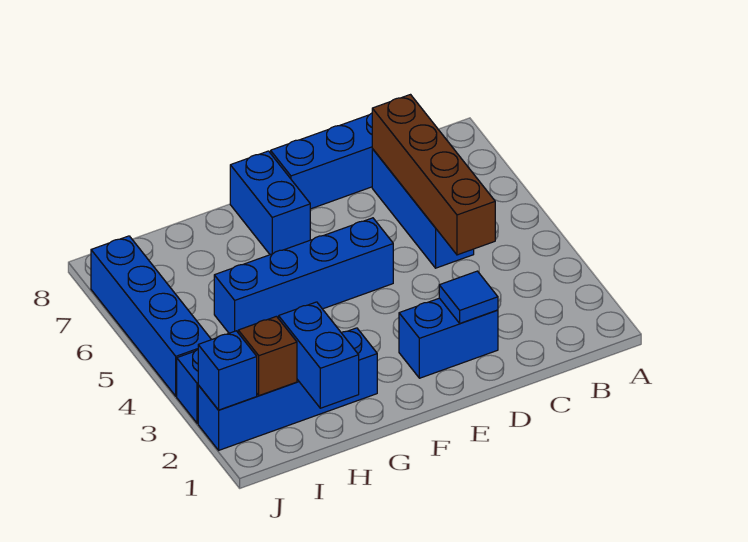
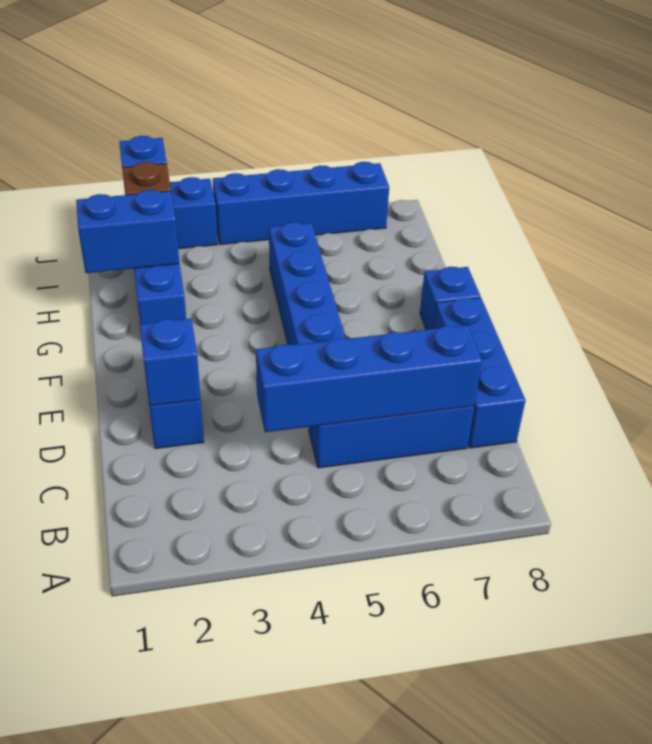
brown brick C4:C7 level 2 -> blue brick C4:C7 level 2
blue tile D2 level 2 -> blue brick D2 level 2
blue brick F7:F8 level 1 -> blue brick F8 level 1

